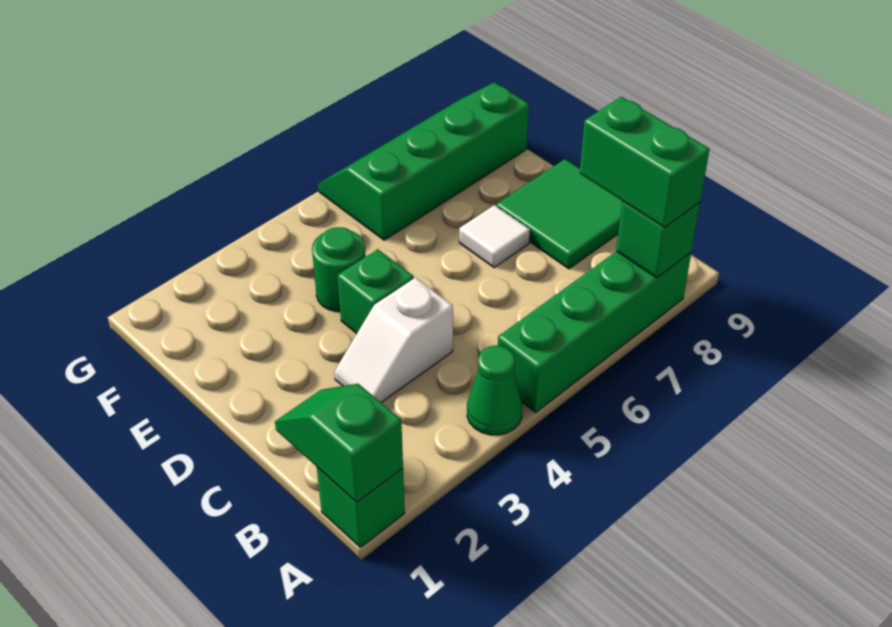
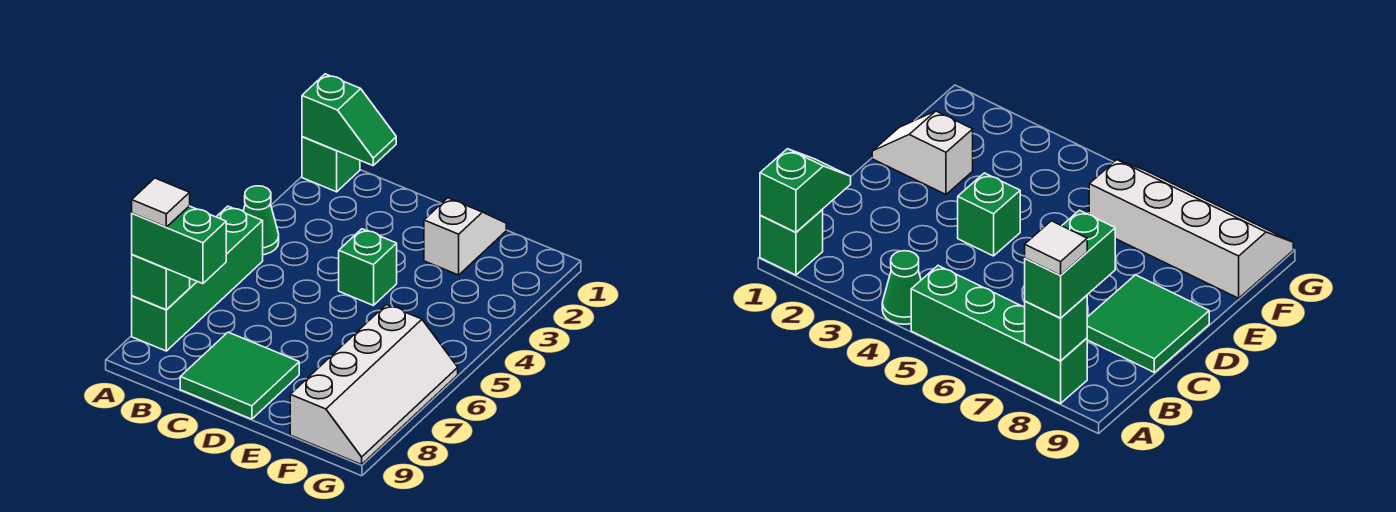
white slope C3:C4 level 1 top 4 -> white slope E1:E2 level 1 top 2
white tile D7 level 1 -> white tile A8 level 4
green round brick E4 level 1 -> none
green slope F6:G9 level 1 top F -> white slope F6:G9 level 1 top F

